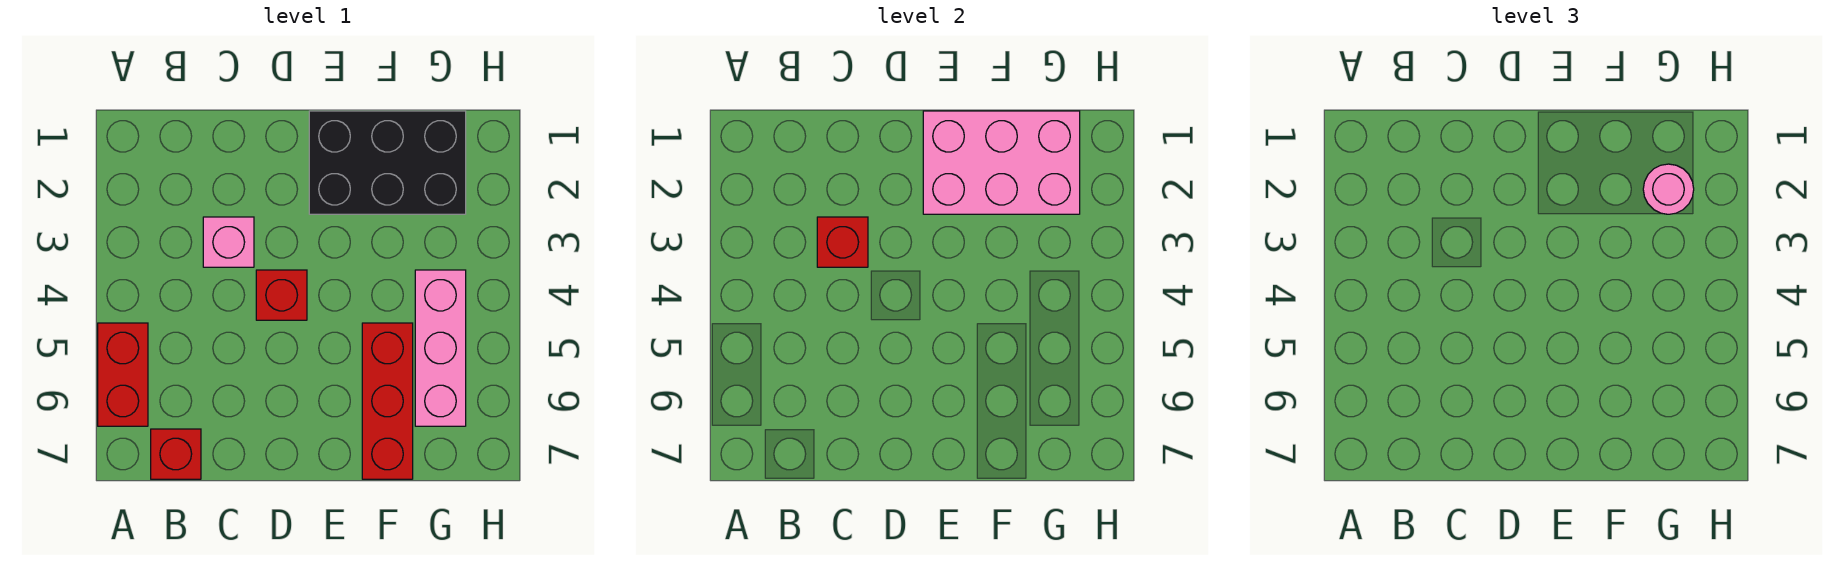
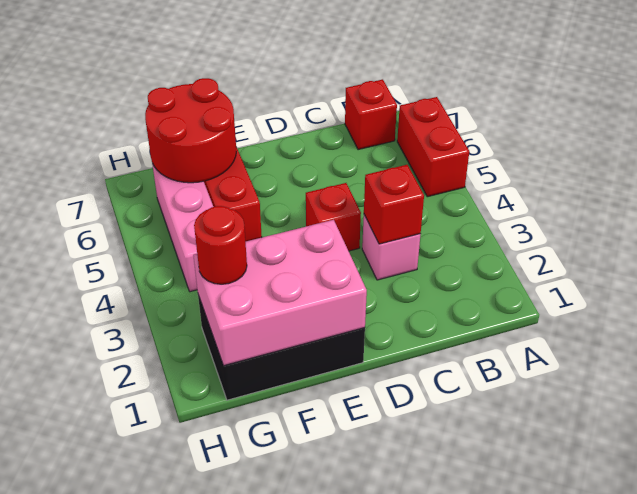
none -> red round brick F6:G7 level 2
pink round brick G2 level 3 -> red round brick G2 level 3

